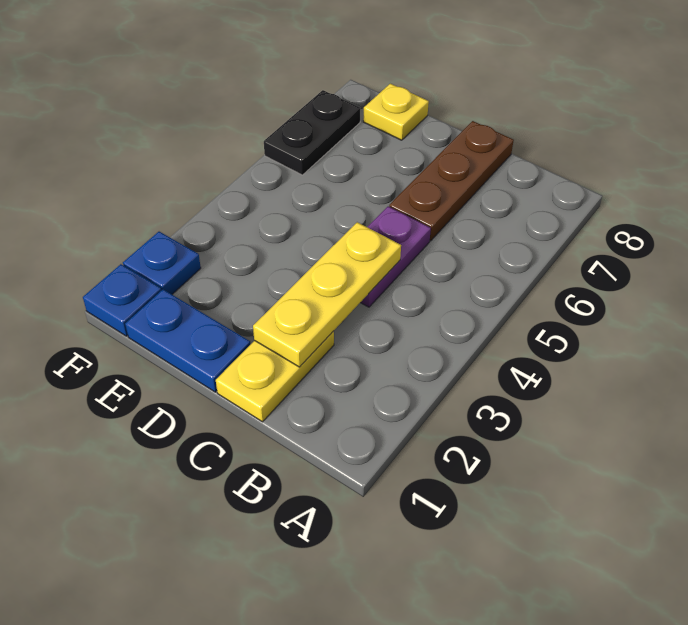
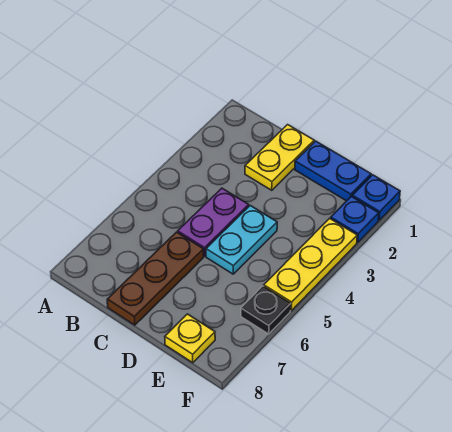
yellow plate C2:C4 level 2 -> yellow plate F3:F5 level 1
none -> cyan plate D4:D5 level 1
black plate F6:F7 level 1 -> black plate F6 level 1

